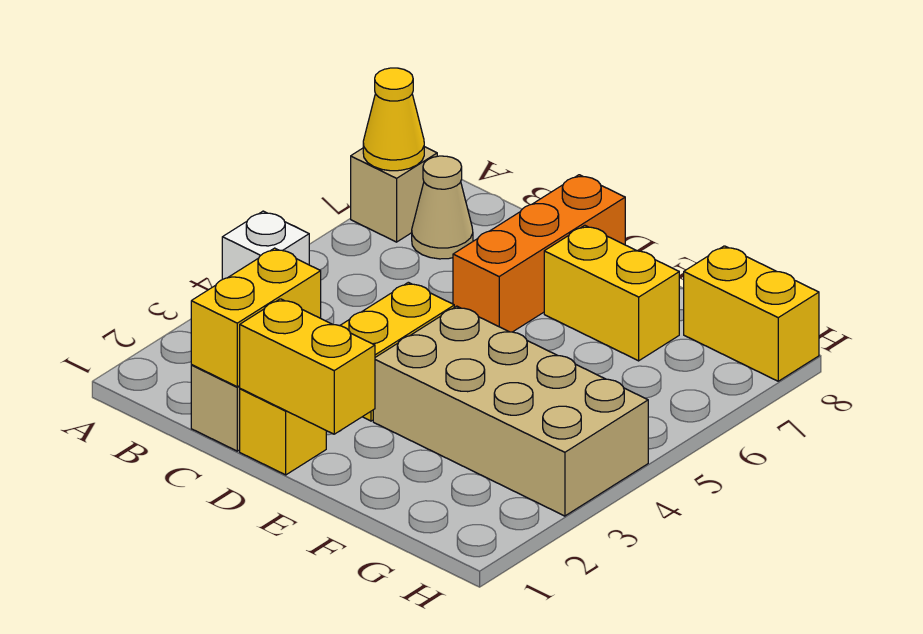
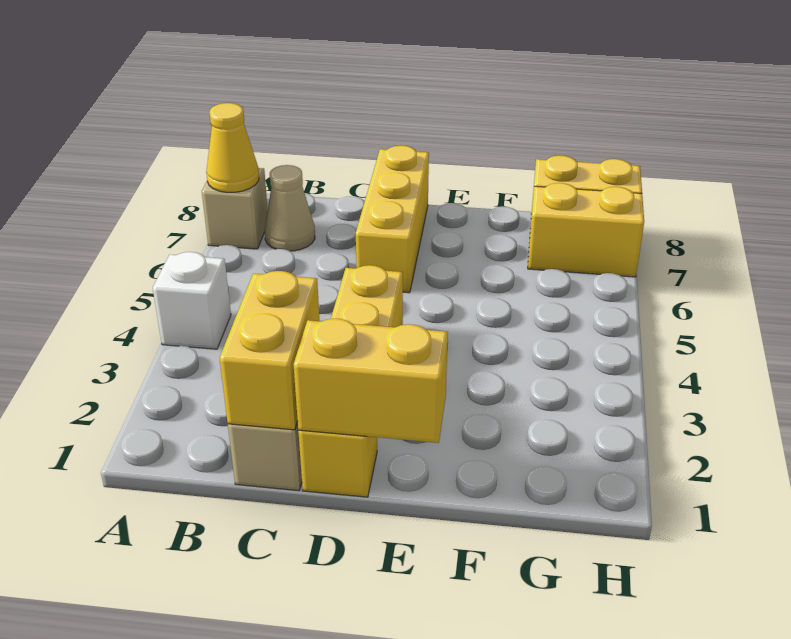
orange brick D6:D8 level 1 -> yellow brick D6:D8 level 1
tan brick E3:H4 level 1 -> none
yellow brick E7:F7 level 1 -> yellow brick G7:H7 level 1

